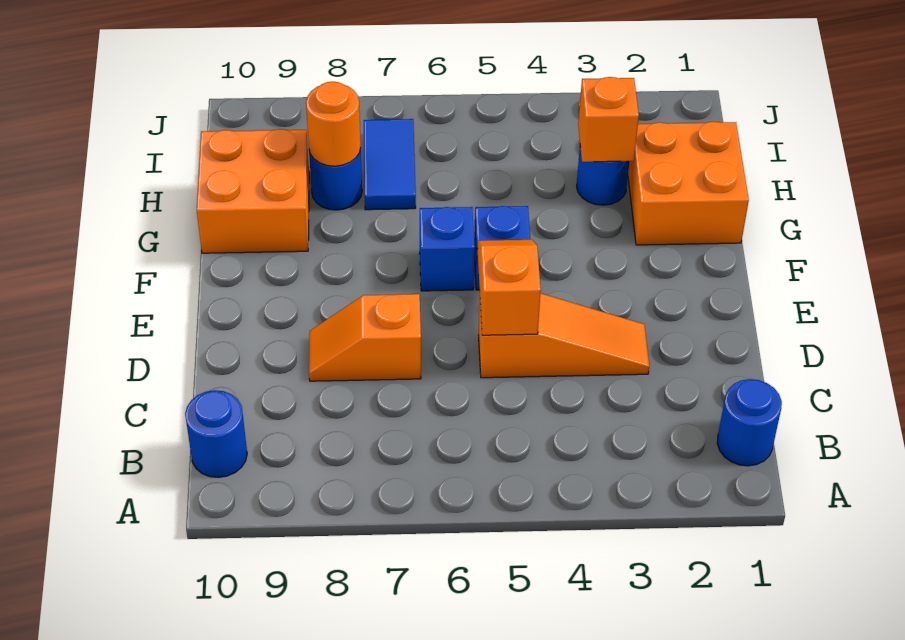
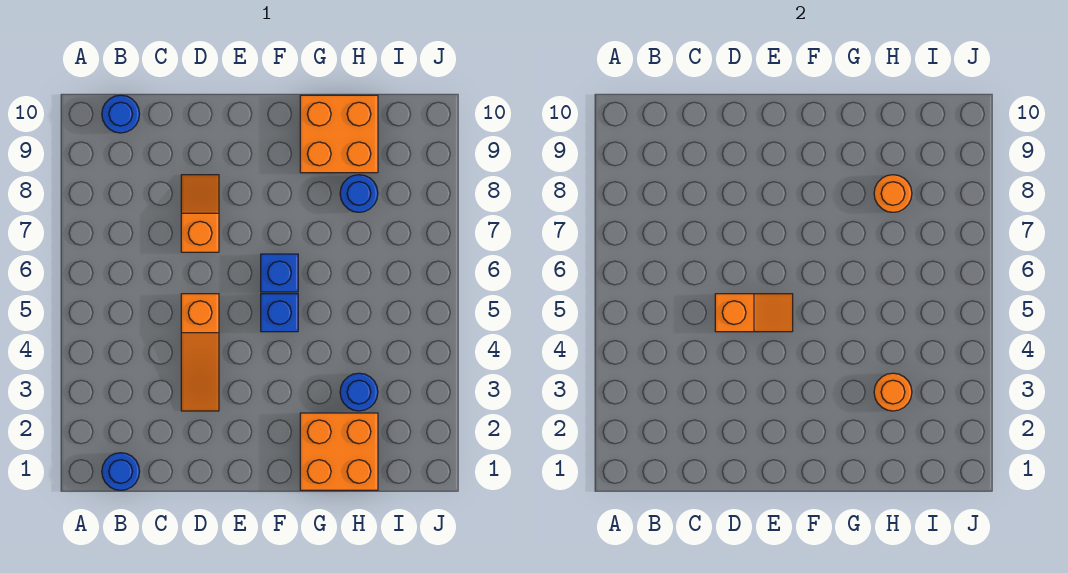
orange brick H3 level 2 -> orange round brick H3 level 2
blue tile H7:I7 level 1 -> none

